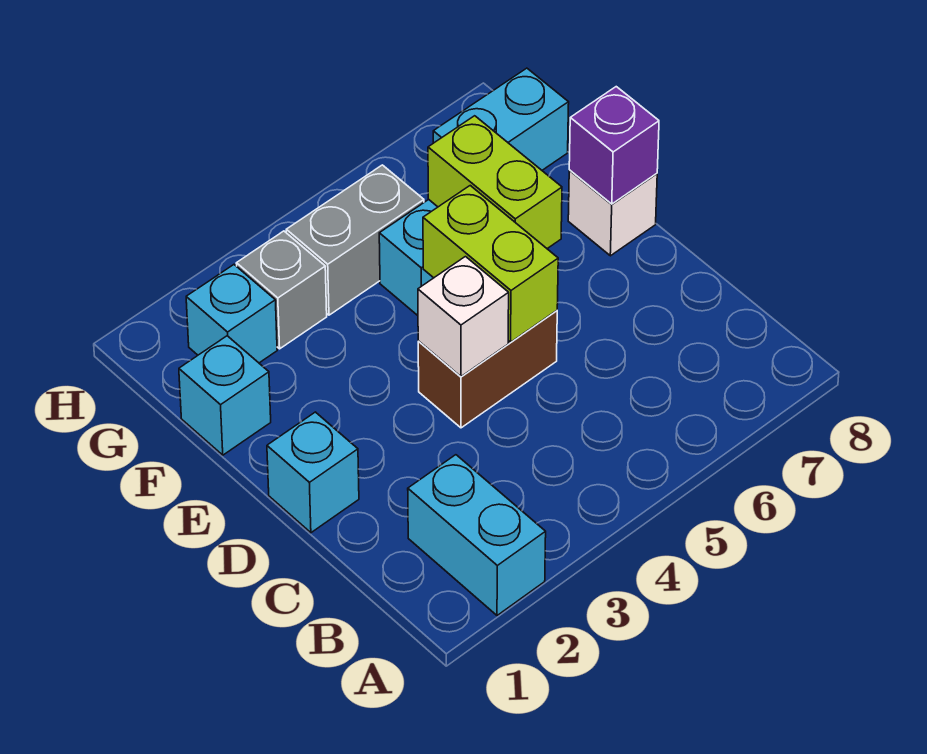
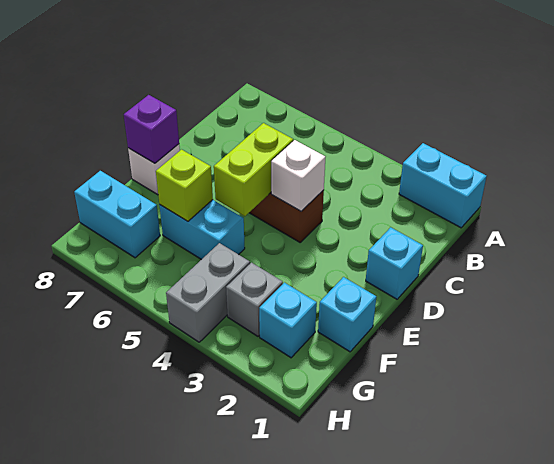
cyan brick A2:B2 level 1 -> cyan brick A1:A2 level 1
lime brick E6:F6 level 2 -> lime brick F6 level 2
grey brick G4:G5 level 1 -> grey brick G4:H4 level 1

